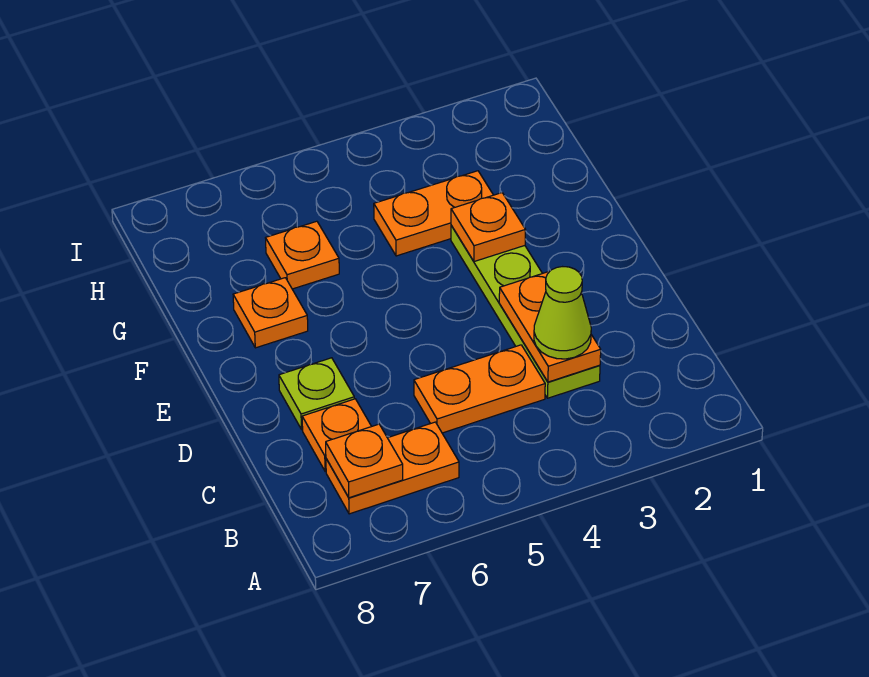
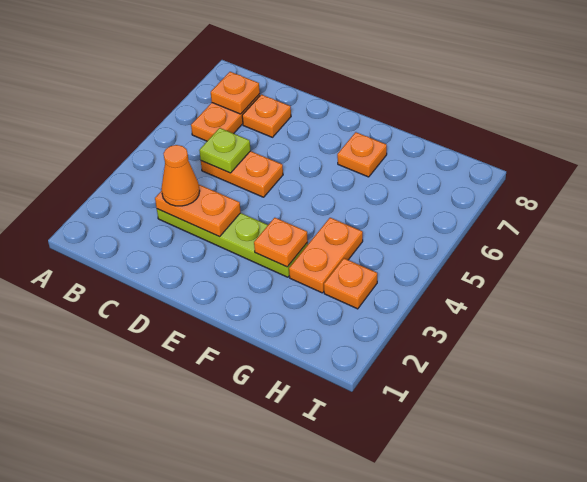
lime cone C3 level 3 -> orange cone C3 level 3
orange plate C4:C5 level 1 -> orange plate C5:D5 level 1
lime plate D7 level 1 -> lime plate C5 level 2
orange plate G6 level 1 -> orange plate H3 level 1

